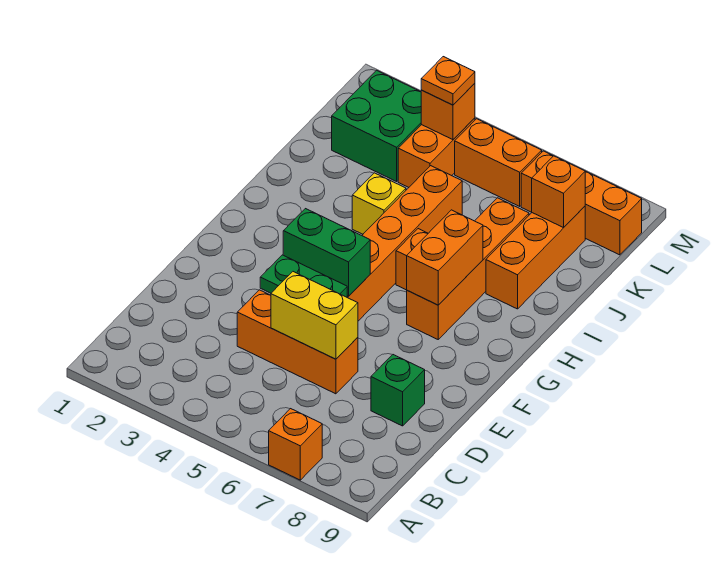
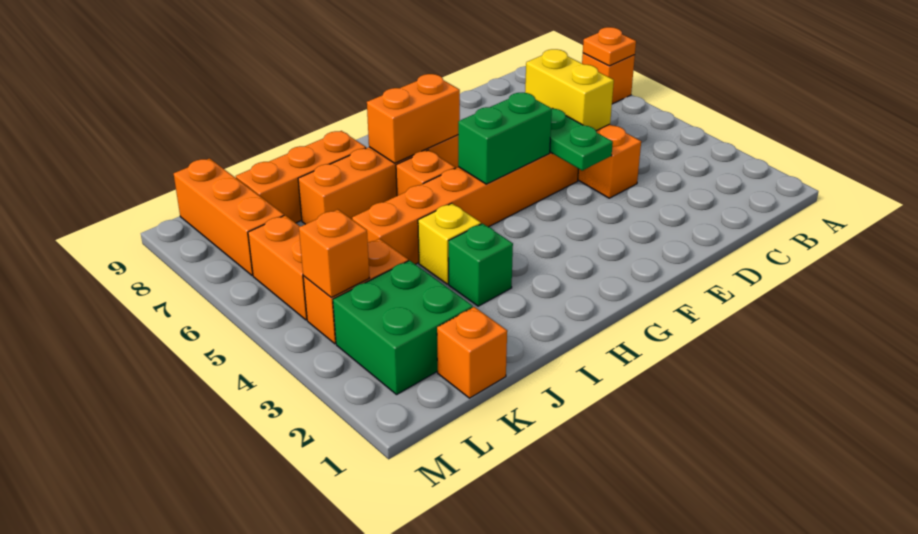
green brick D8 level 1 -> green brick I3 level 1
green brick F4:F5 level 2 -> green brick F5:G5 level 2
orange brick K8 level 2 -> orange brick K1 level 1
orange plate L4 level 3 -> orange plate A7 level 2

